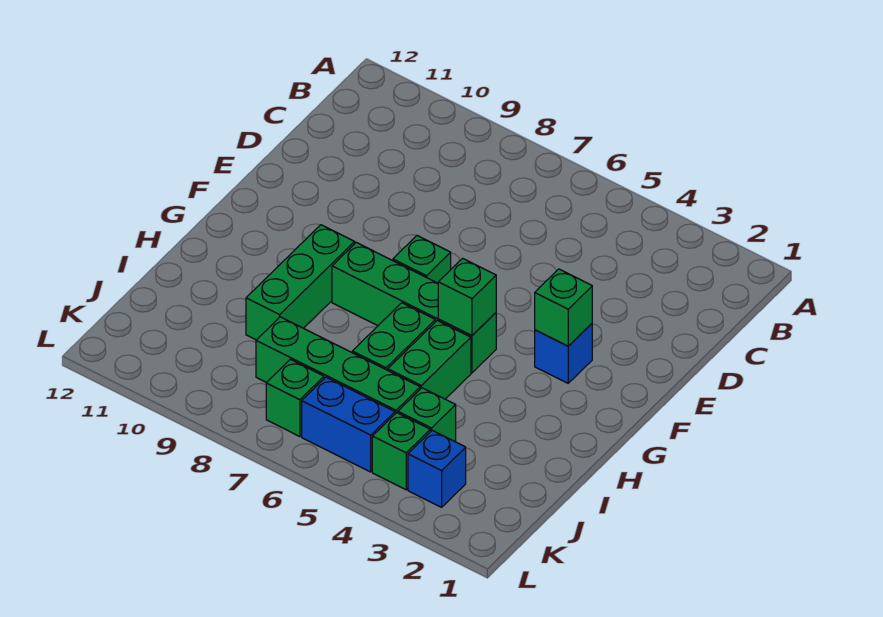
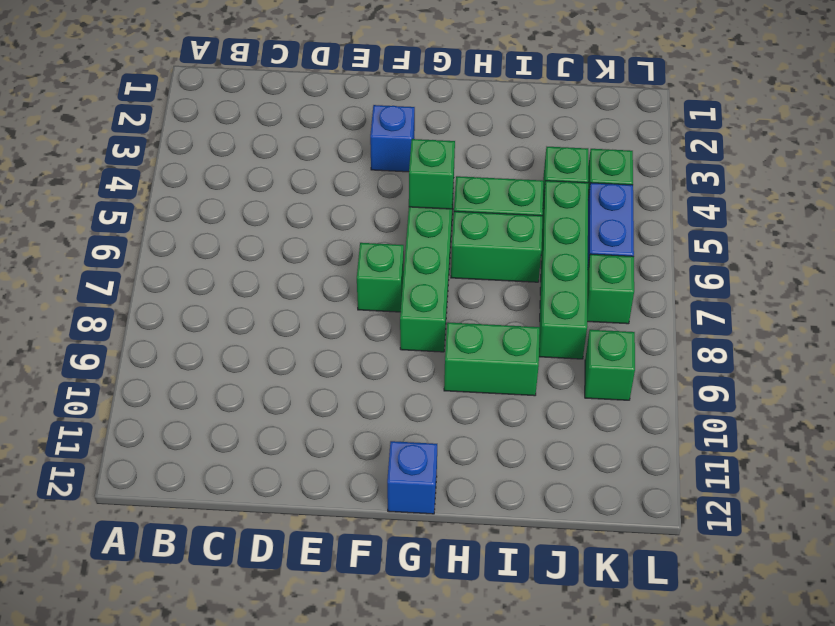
green brick F3 level 2 -> green brick K9 level 1
green brick G9:I9 level 1 -> green brick H9:I9 level 1
blue brick K3 level 1 -> blue brick G12 level 1

